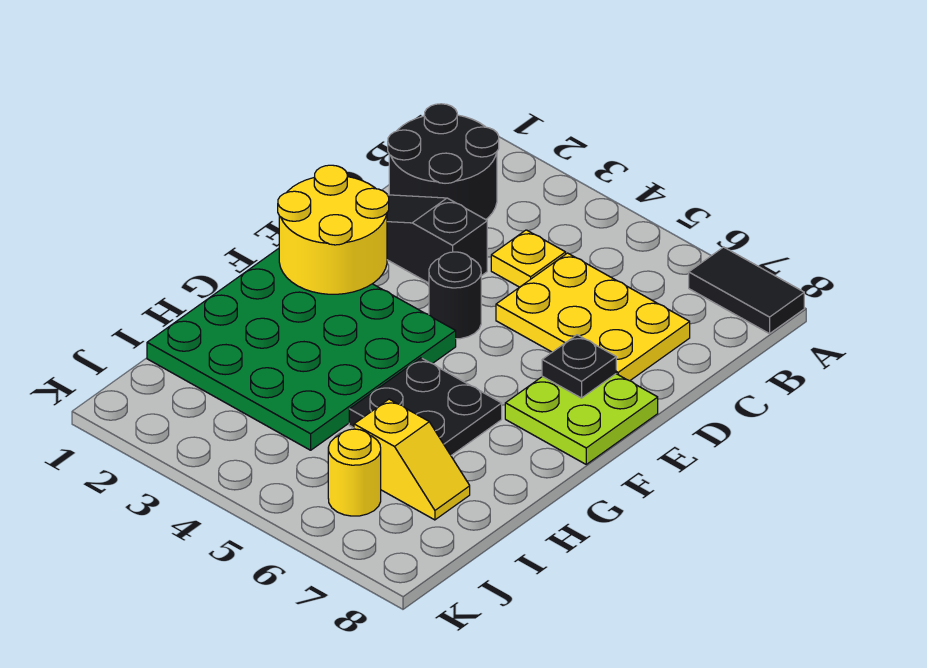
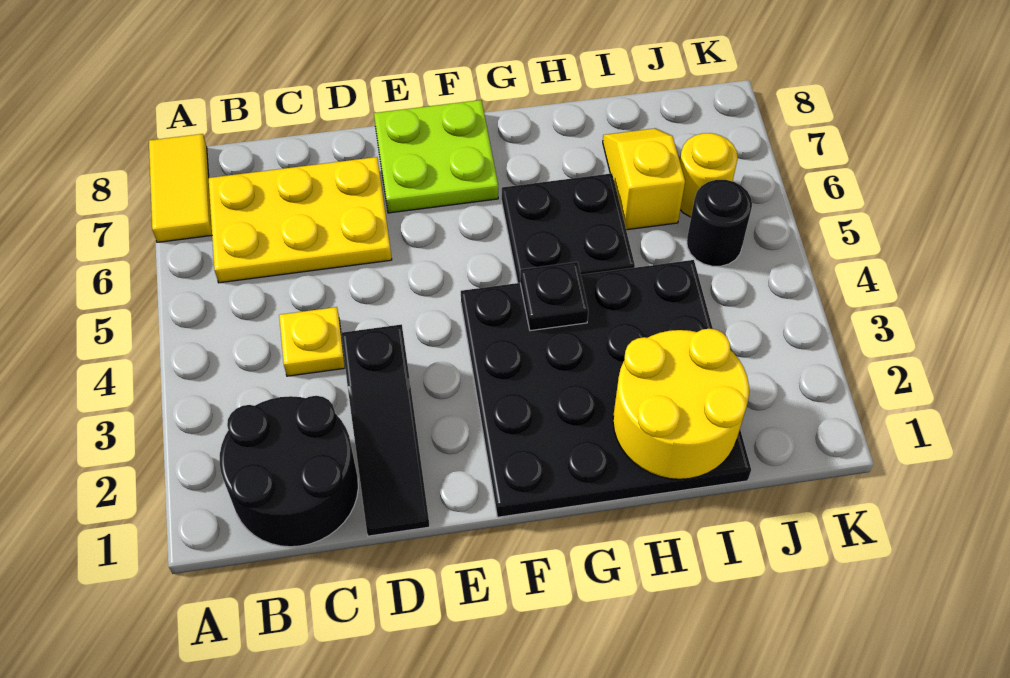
black tile A7:A8 level 1 -> yellow tile A7:A8 level 1
yellow plate C5:D7 level 1 -> yellow plate B6:D7 level 1
yellow round brick E1:F2 level 2 -> yellow round brick H1:I2 level 2
black round brick E4 level 1 -> black round brick J5 level 1
black plate E7 level 2 -> black plate G4 level 2
green plate F1:I4 level 1 -> black plate F1:I4 level 1

